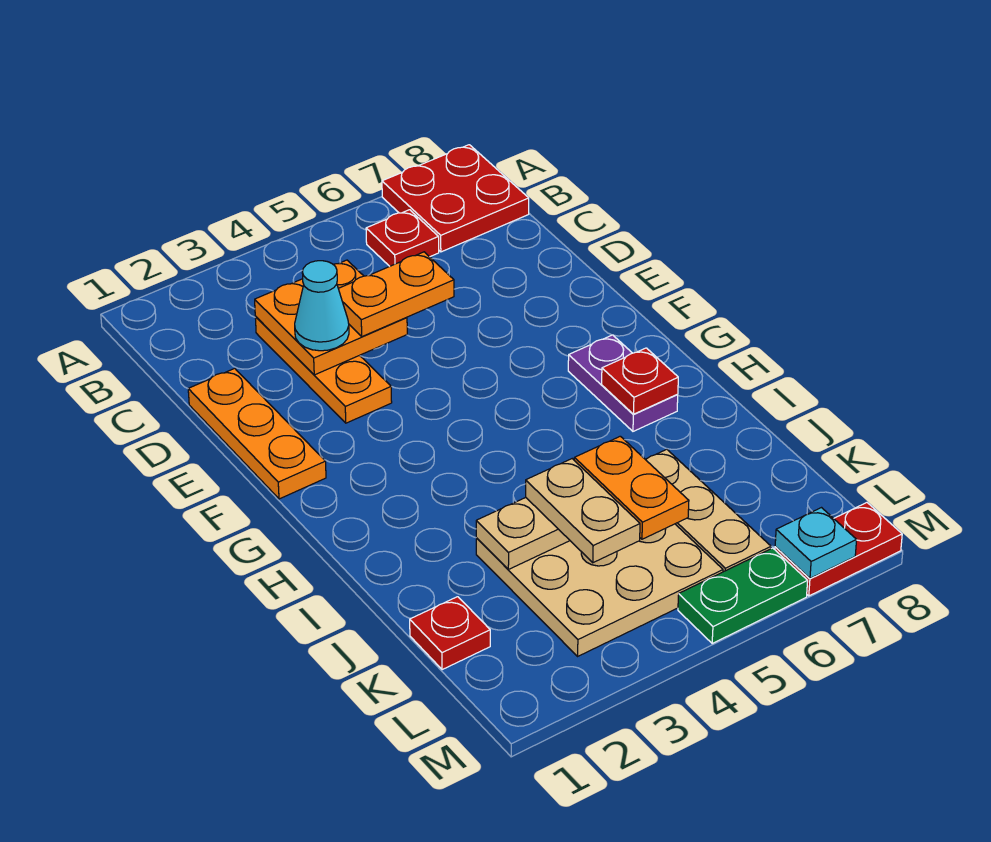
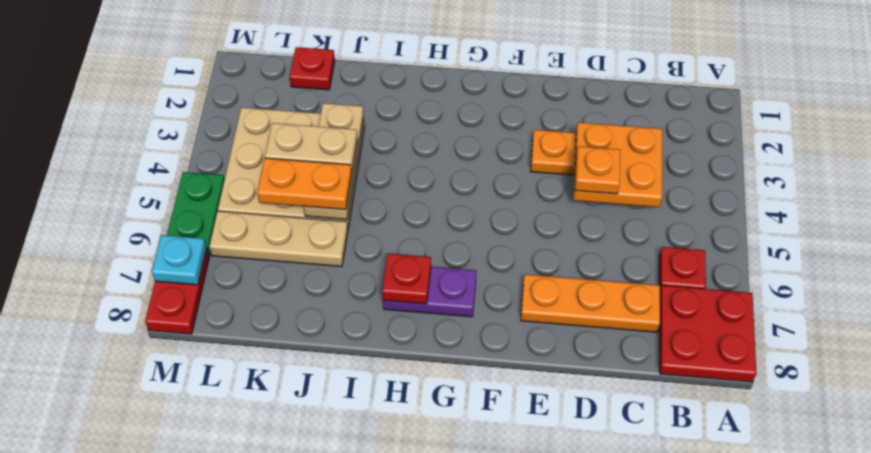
orange plate D1:F1 level 1 -> orange plate C7:E7 level 1
cyan cone D3 level 3 -> none
orange plate D4:D5 level 3 -> orange plate D4 level 3

